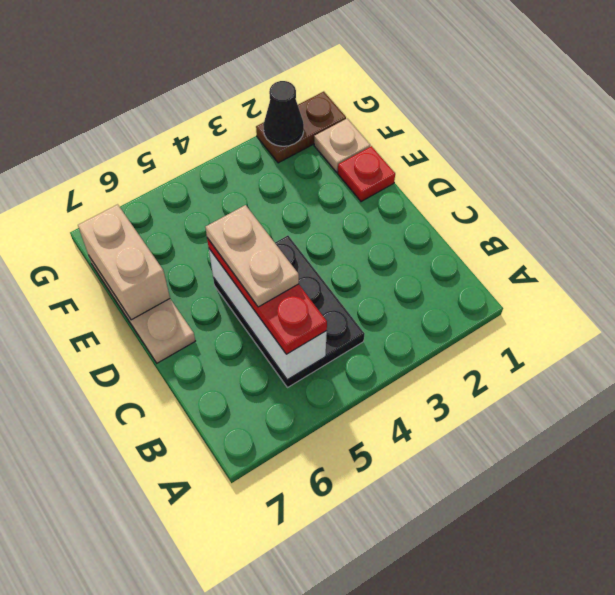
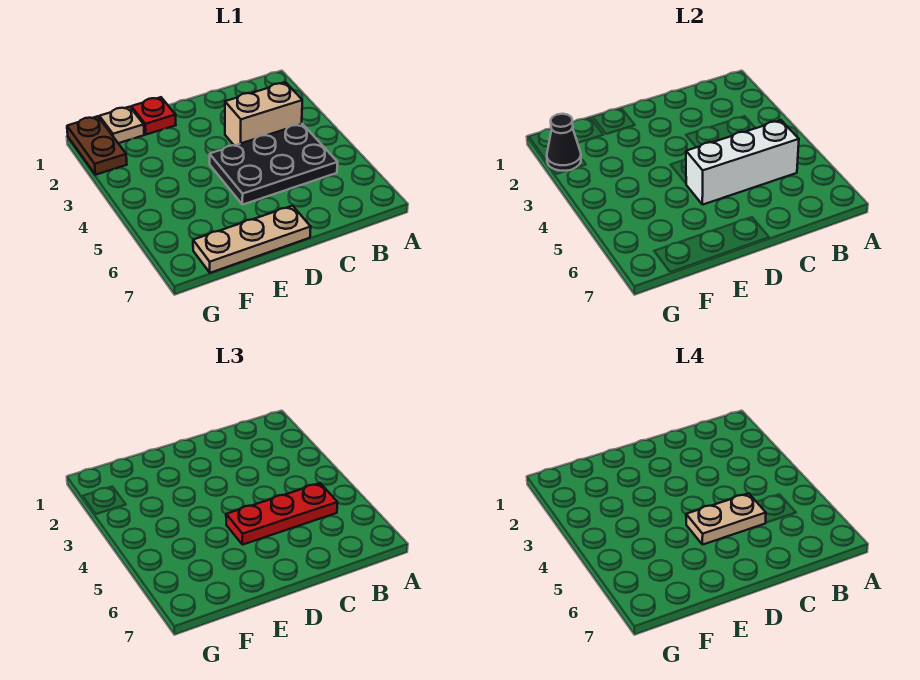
tan brick E7:F7 level 2 -> tan brick B3:C3 level 1

